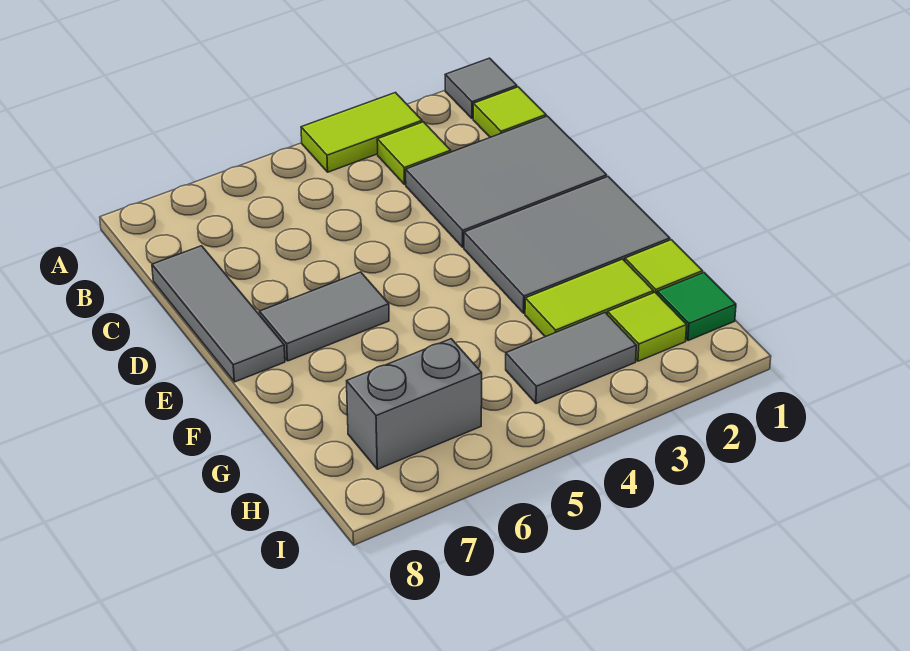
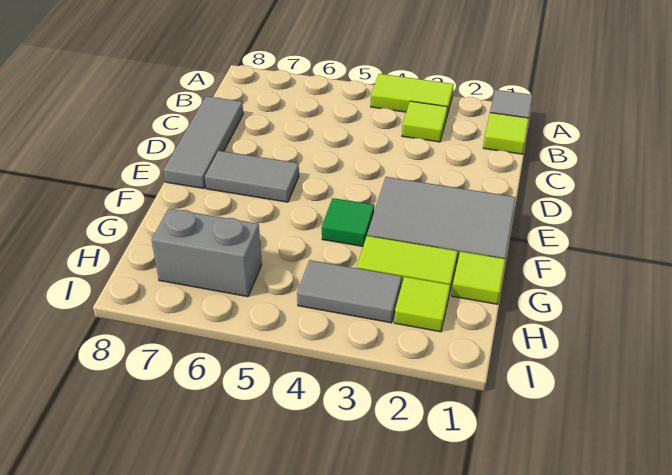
grey tile C1:D3 level 1 -> none
green tile H1 level 1 -> green tile F4 level 1

